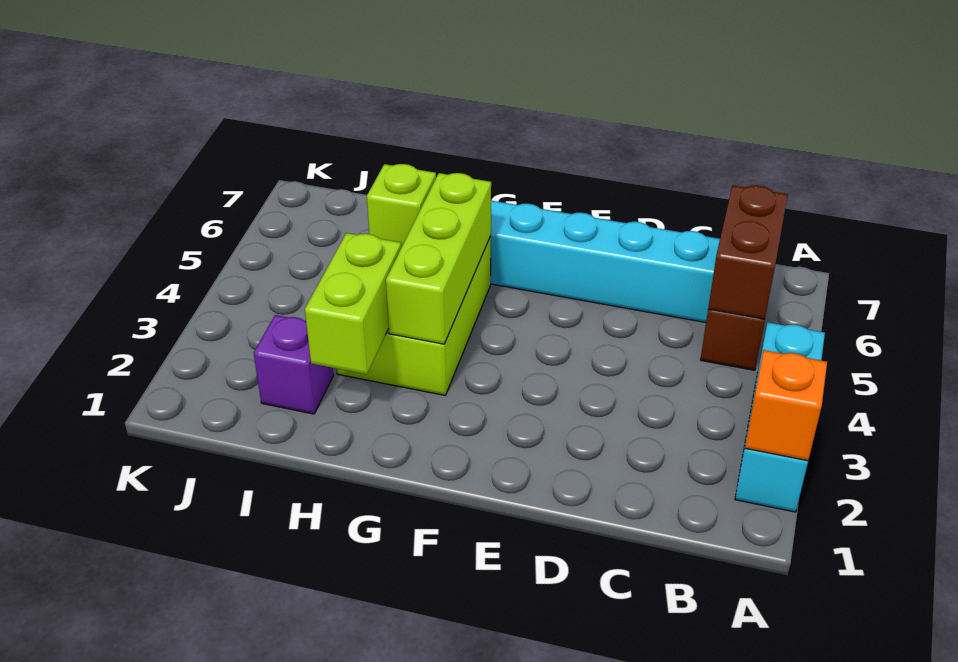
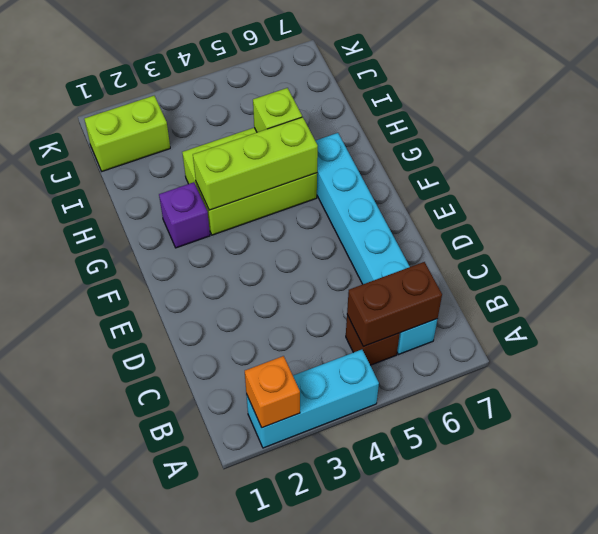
lime brick H2:H3 level 2 -> lime brick J1:J2 level 1
purple brick I2 level 1 -> purple brick G2 level 1

